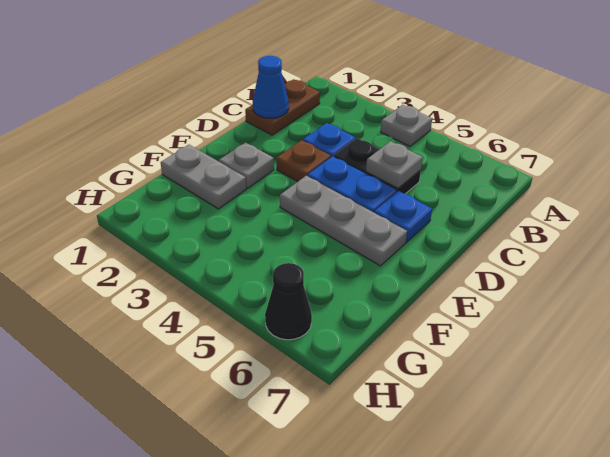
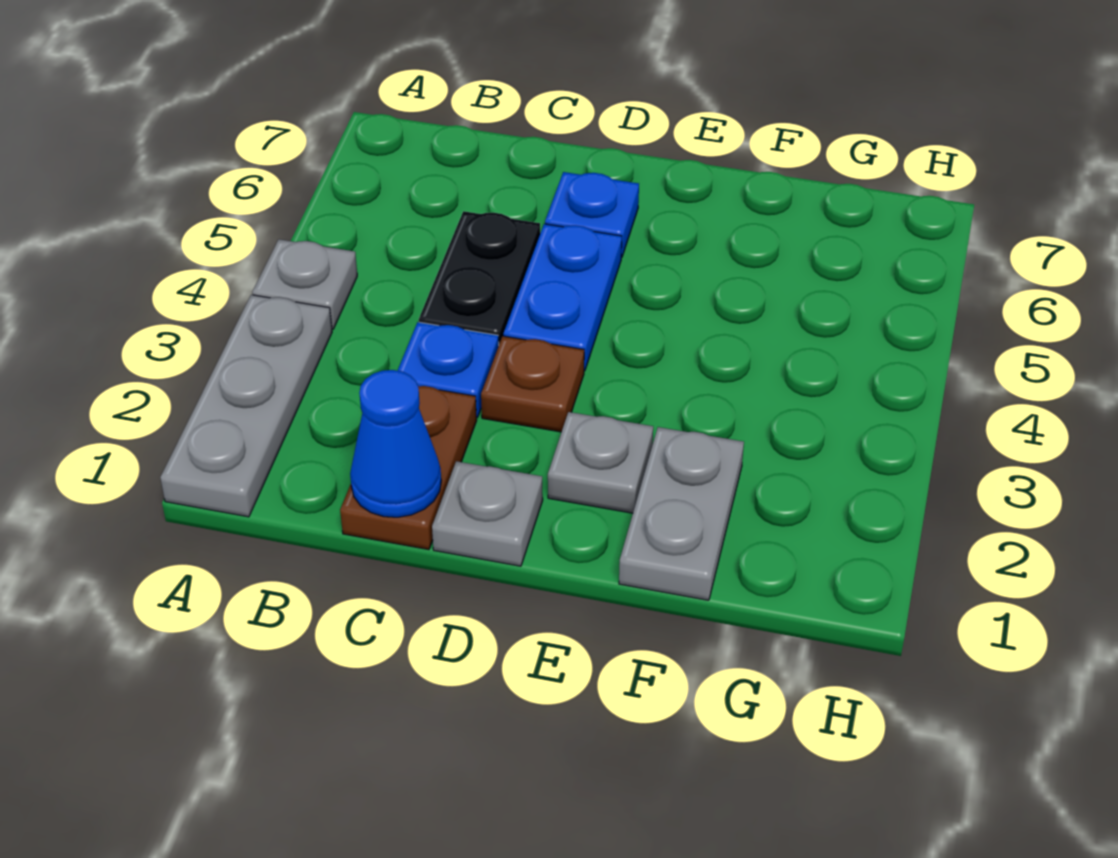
brown plate B1:C1 level 1 -> brown plate C1:C2 level 1
grey plate C5 level 2 -> grey plate D1 level 1
grey plate E4:E6 level 1 -> grey plate A1:A3 level 1
black cone H6 level 1 -> none

